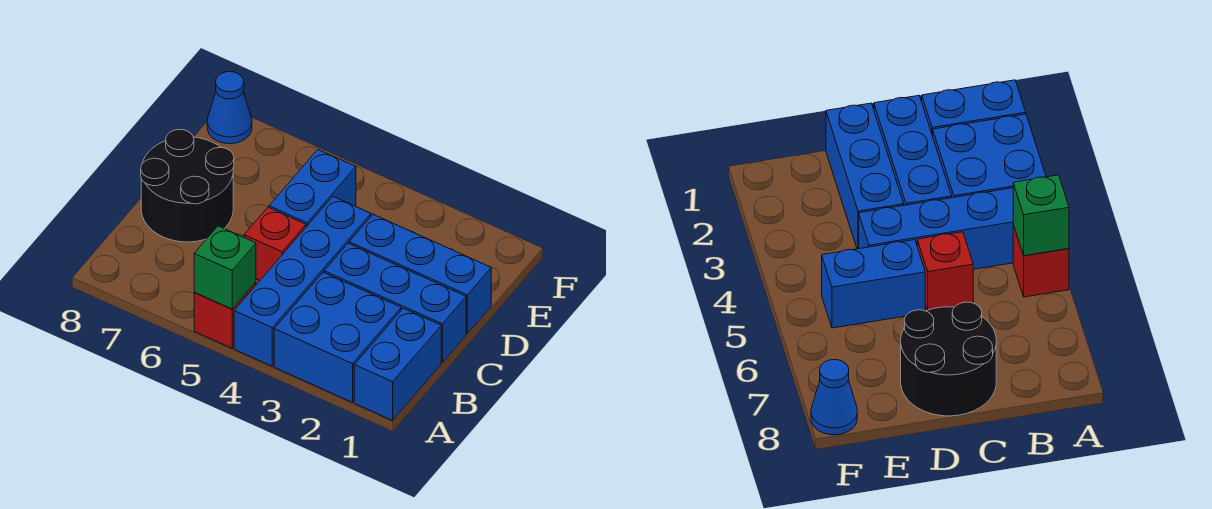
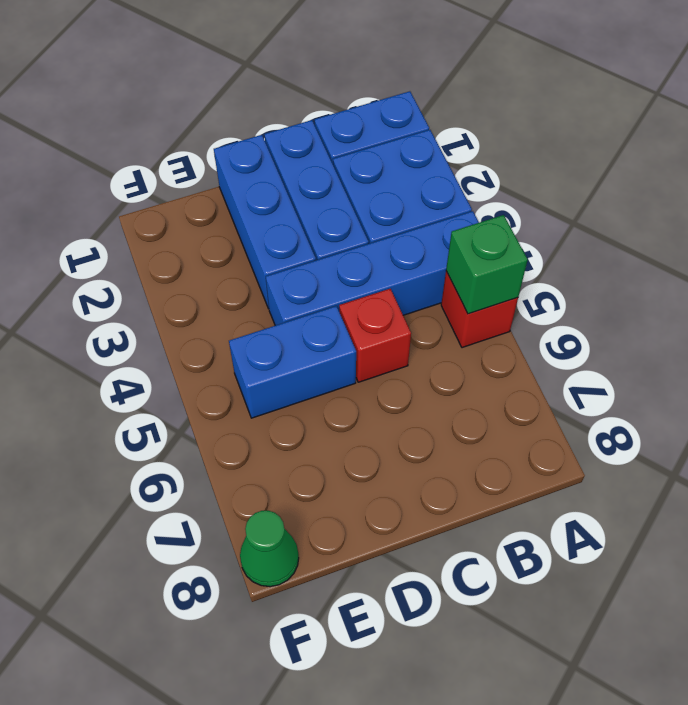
black round brick C7:D8 level 1 -> none
blue cone F8 level 1 -> green cone F8 level 1

